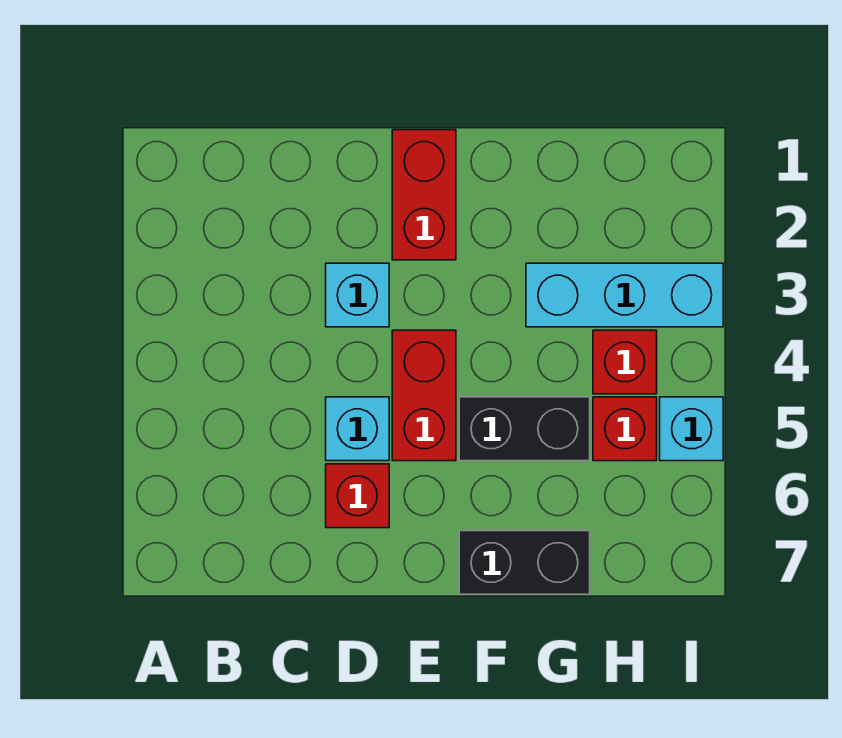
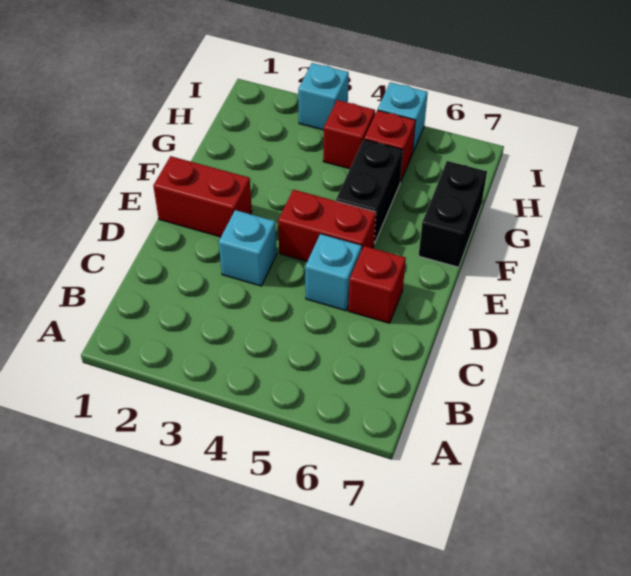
cyan brick G3:I3 level 1 -> cyan brick I3 level 1

